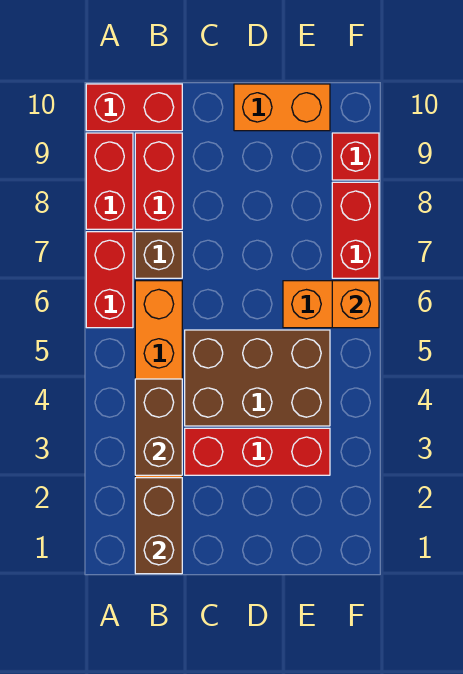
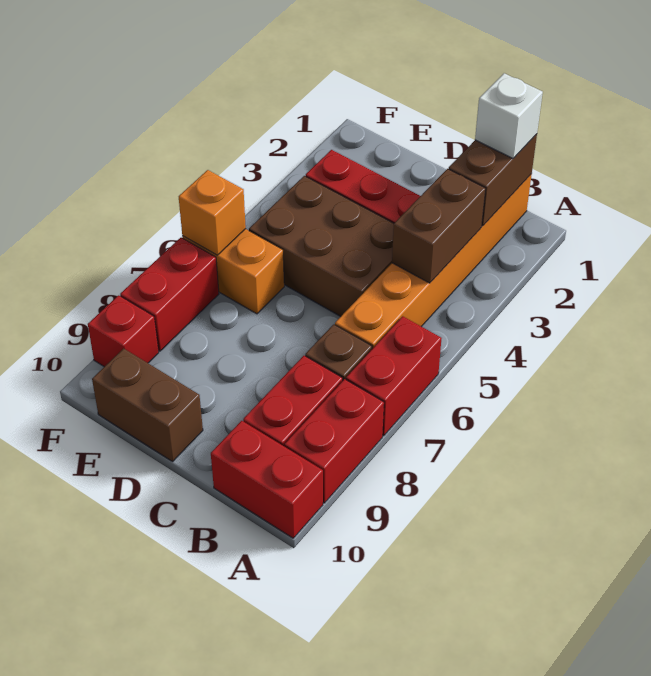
none -> white brick B1 level 3
orange brick D10:E10 level 1 -> brown brick D10:E10 level 1

